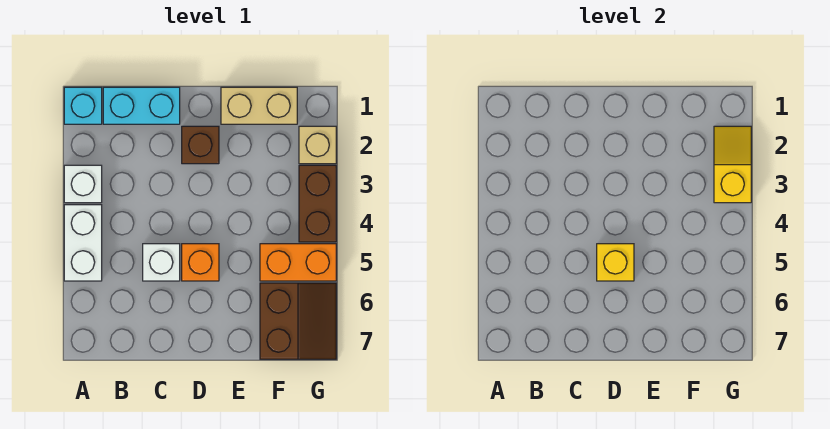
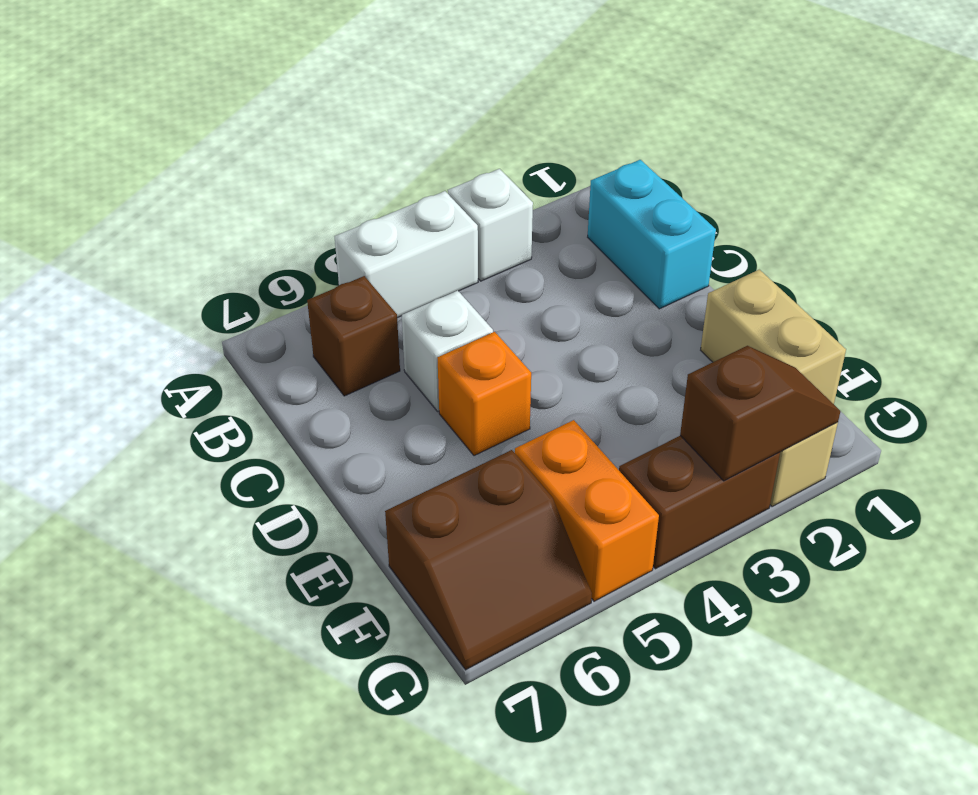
cyan brick A1 level 1 -> none
brown brick D2 level 1 -> brown brick B6 level 1
yellow brick D5 level 2 -> none
yellow slope G2:G3 level 2 top 3 -> brown slope G2:G3 level 2 top 3

